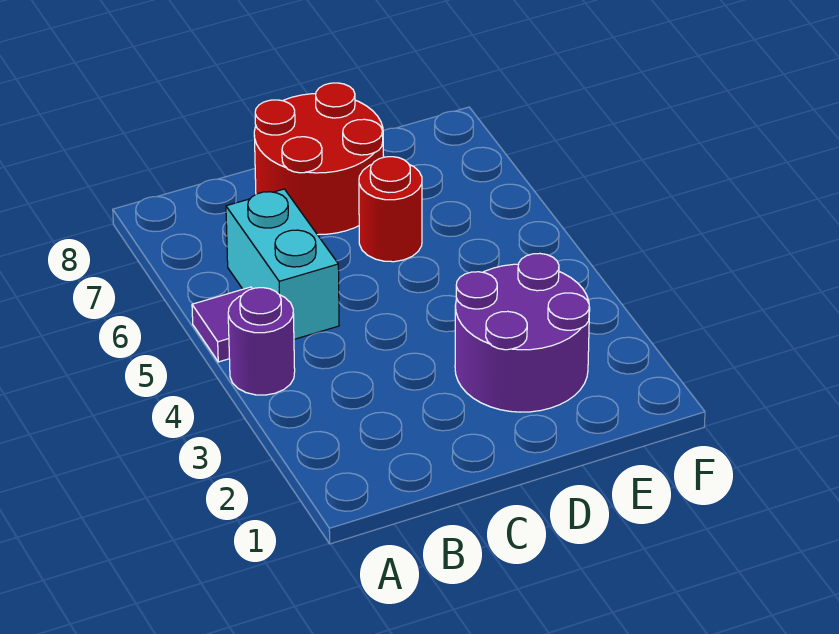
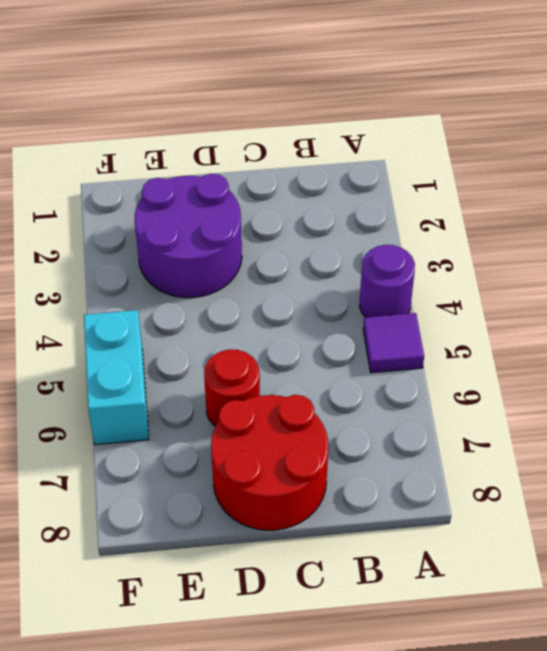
cyan brick B5:B6 level 1 -> cyan brick F5:F6 level 1

